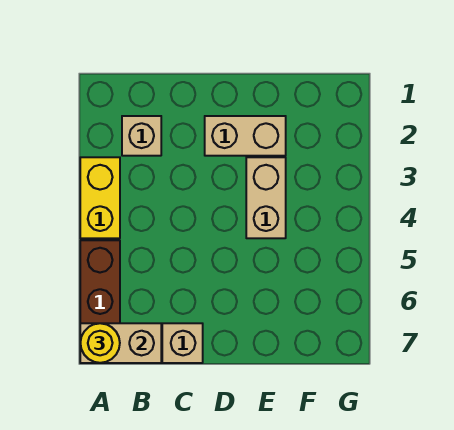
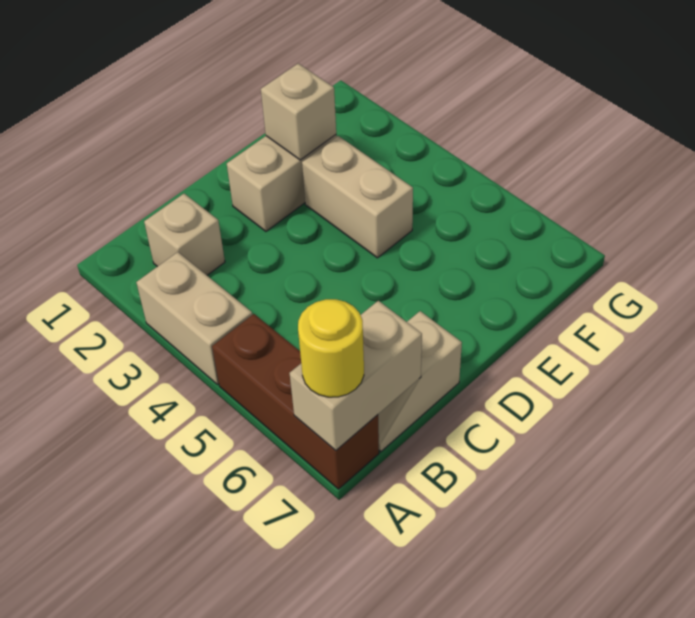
yellow brick A3:A4 level 1 -> tan brick A3:A4 level 1
none -> tan brick E2 level 2

